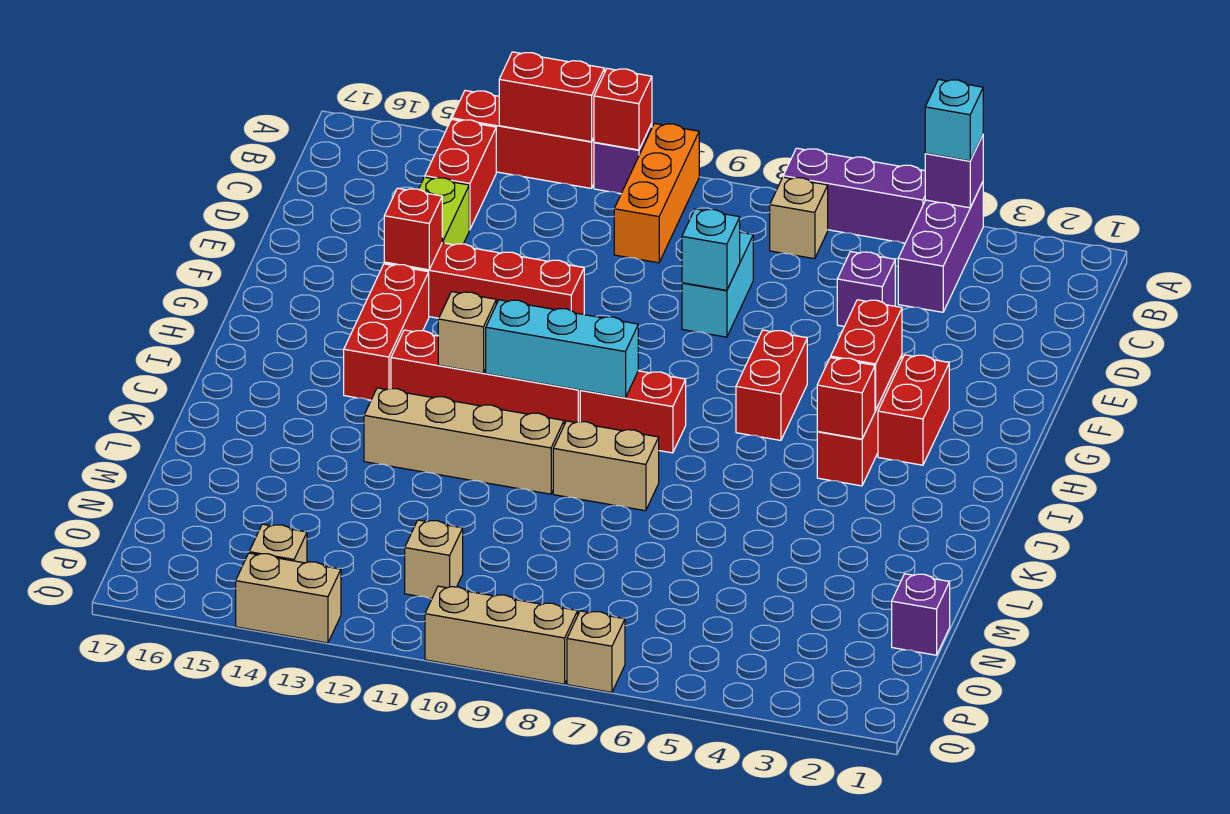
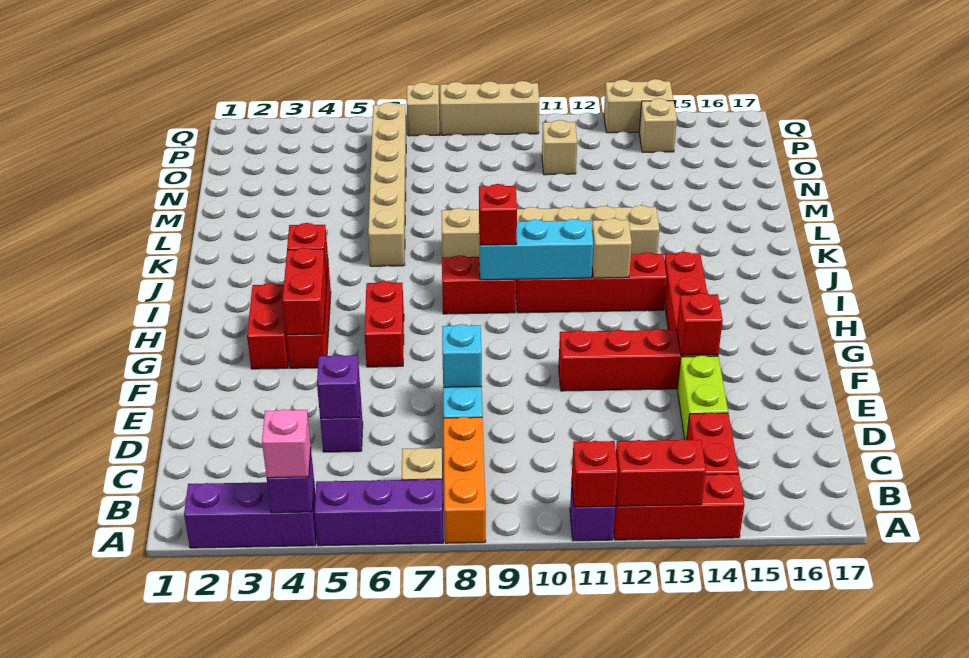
purple brick A4:C4 level 1 -> purple brick A2:A4 level 1
cyan brick A4 level 3 -> pink brick A4 level 3
orange brick A10:C10 level 1 -> orange brick A8:C8 level 1
none -> red brick I9 level 3
none -> tan brick K6:P6 level 1
purple brick N1 level 1 -> purple brick D5 level 2

